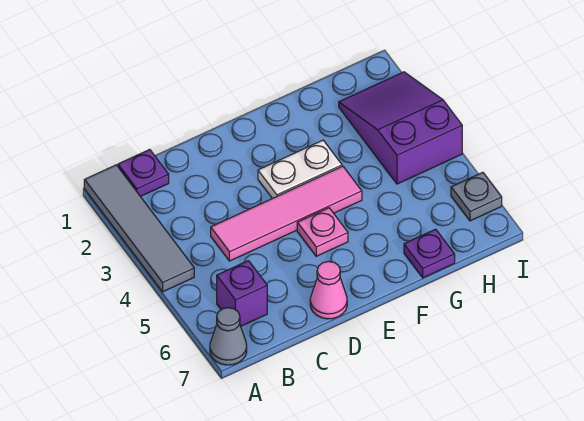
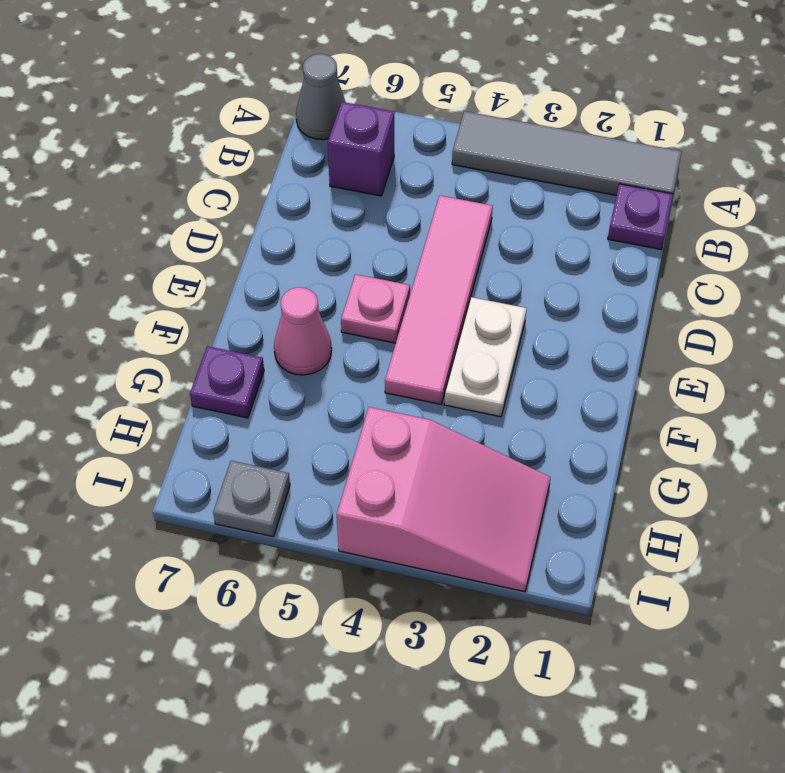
pink cone D7 level 1 -> pink cone F6 level 1
purple slope H2:I4 level 1 top 4 -> pink slope H2:I4 level 1 top 4

